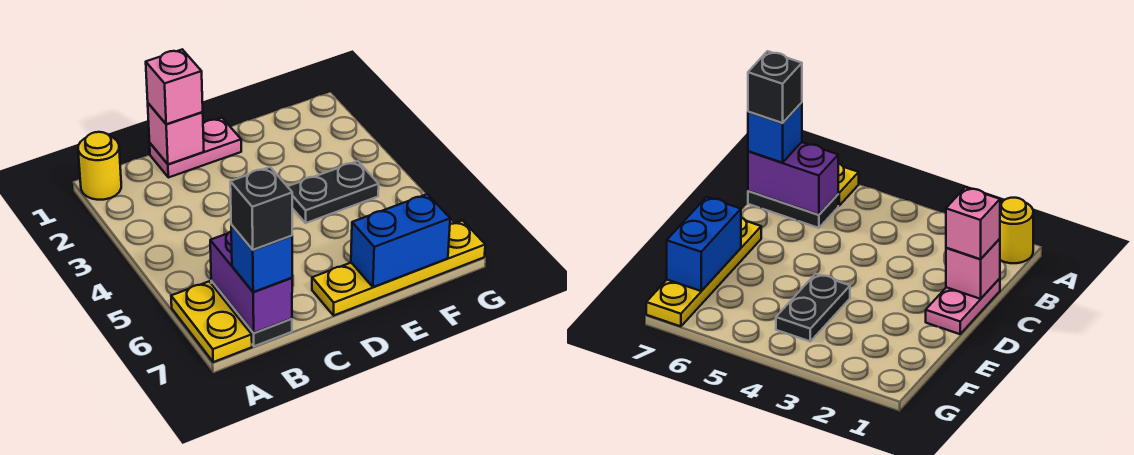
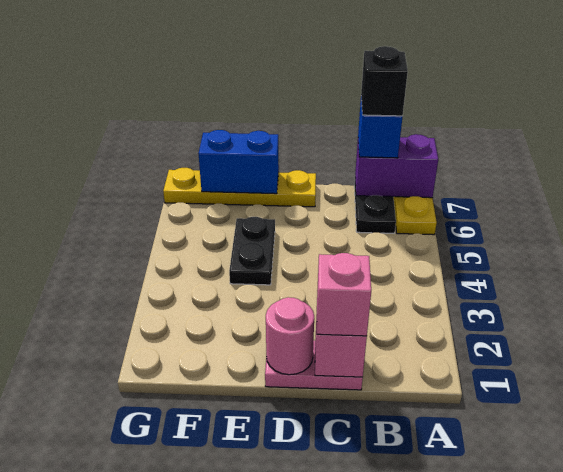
yellow round brick A1 level 1 -> none
purple brick B6:B7 level 2 -> purple brick A7:B7 level 2
none -> pink round brick D1 level 2
black plate E4:F4 level 1 -> black plate E4:E5 level 1

